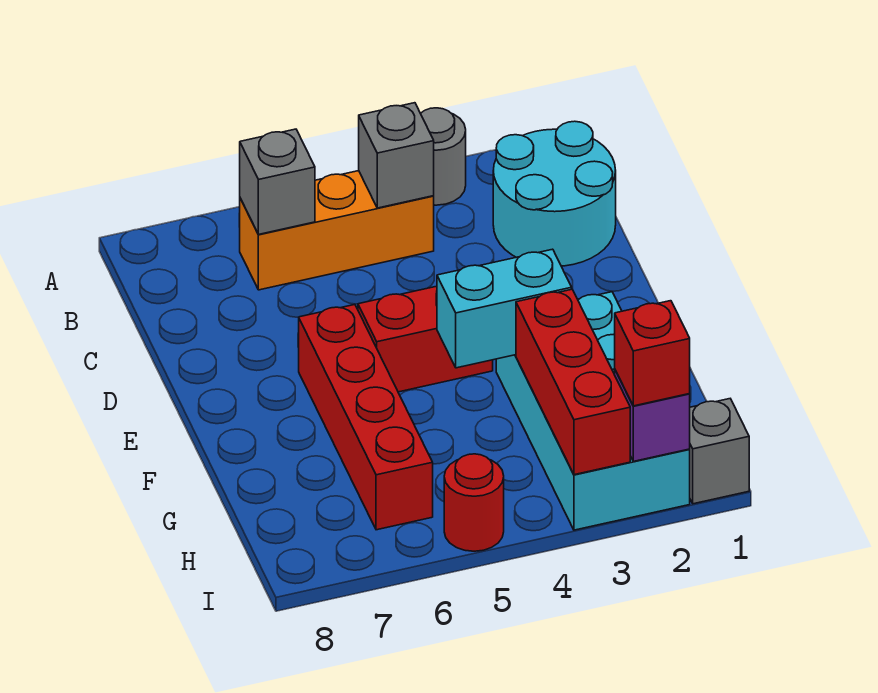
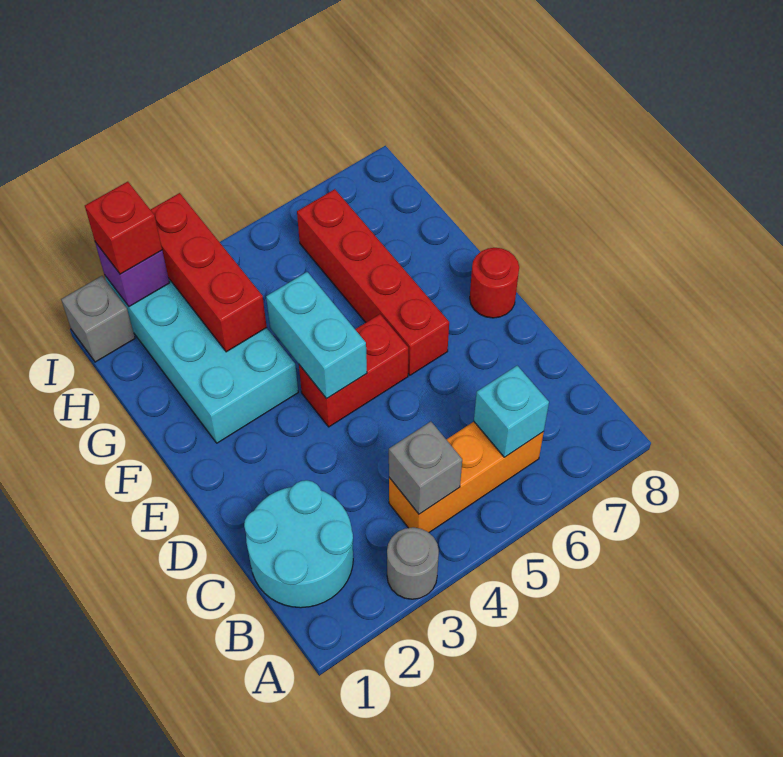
grey brick B6 level 2 -> cyan brick B6 level 2
cyan brick F3:F4 level 2 -> cyan brick E4:F4 level 2
red round brick I5 level 1 -> red round brick E8 level 1

